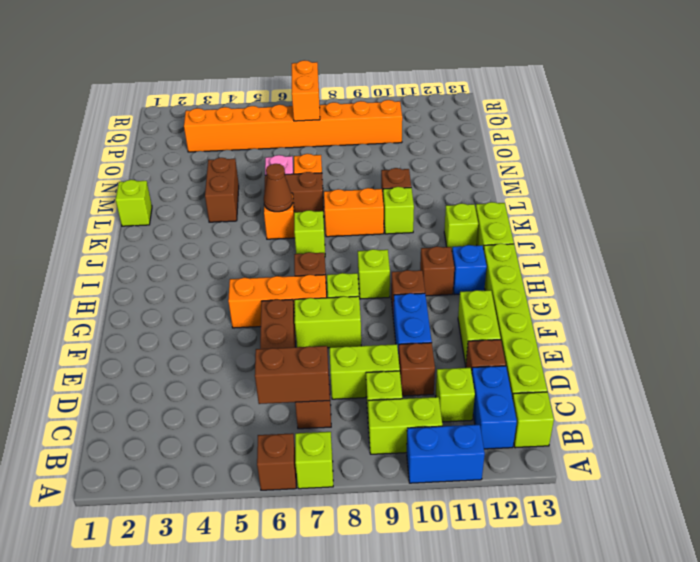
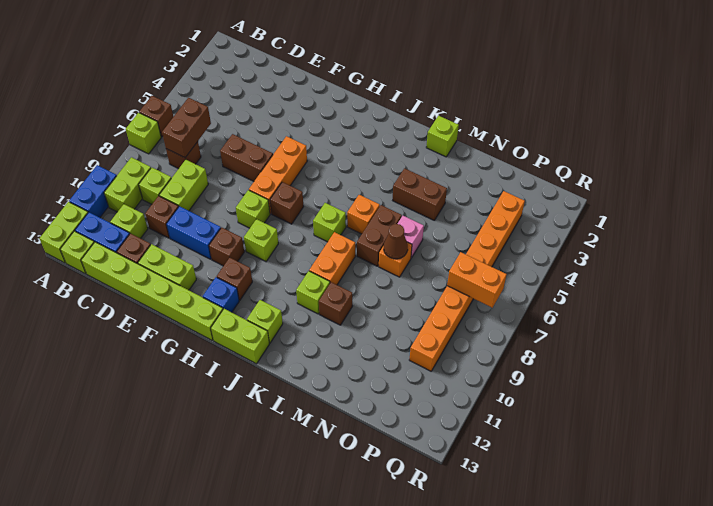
lime brick F7:F8 level 1 -> lime brick A12:A13 level 1
brown cone K6 level 2 -> brown cone M7 level 2

